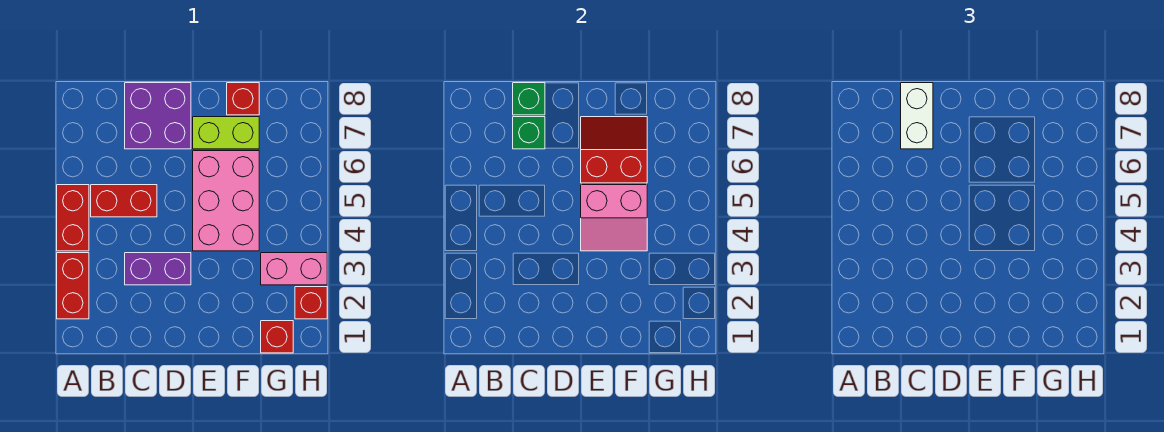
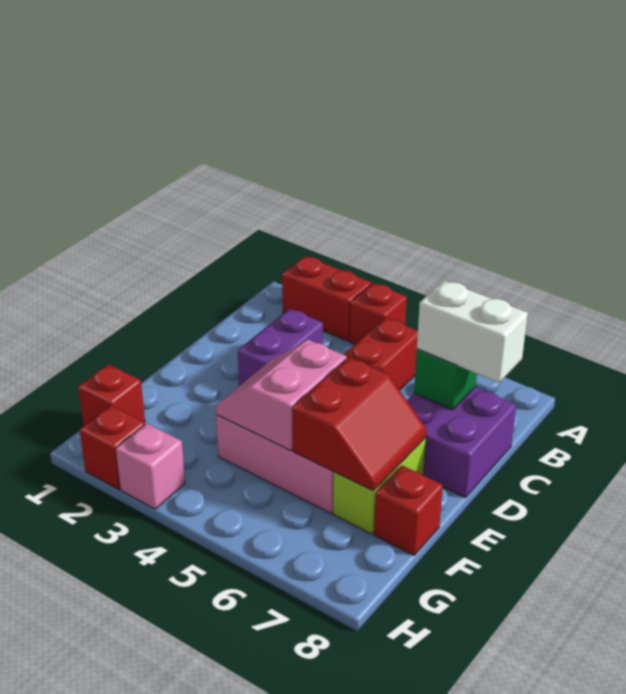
red brick A4:A5 level 1 -> red brick A4 level 1
green brick C8 level 2 -> none
pink brick G3:H3 level 1 -> pink brick H3 level 1

